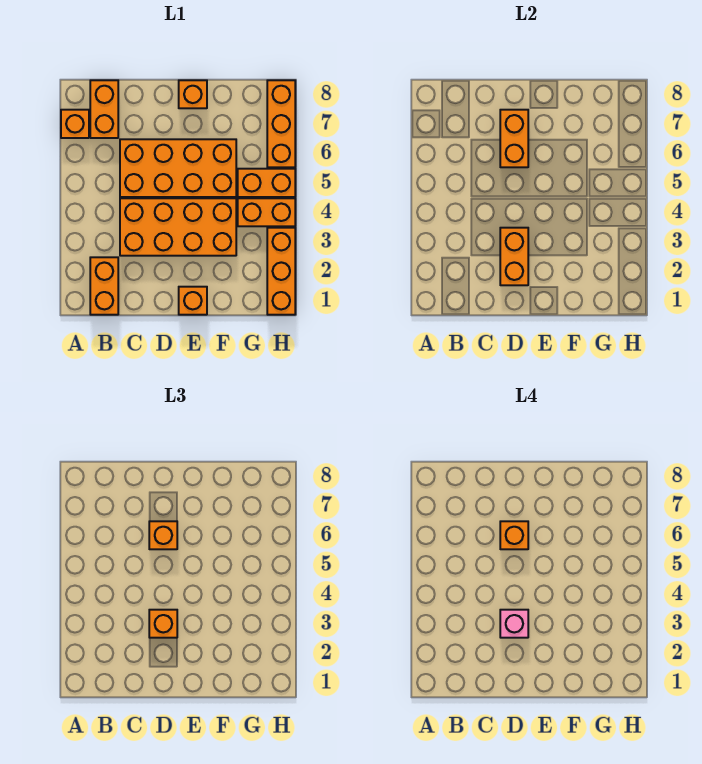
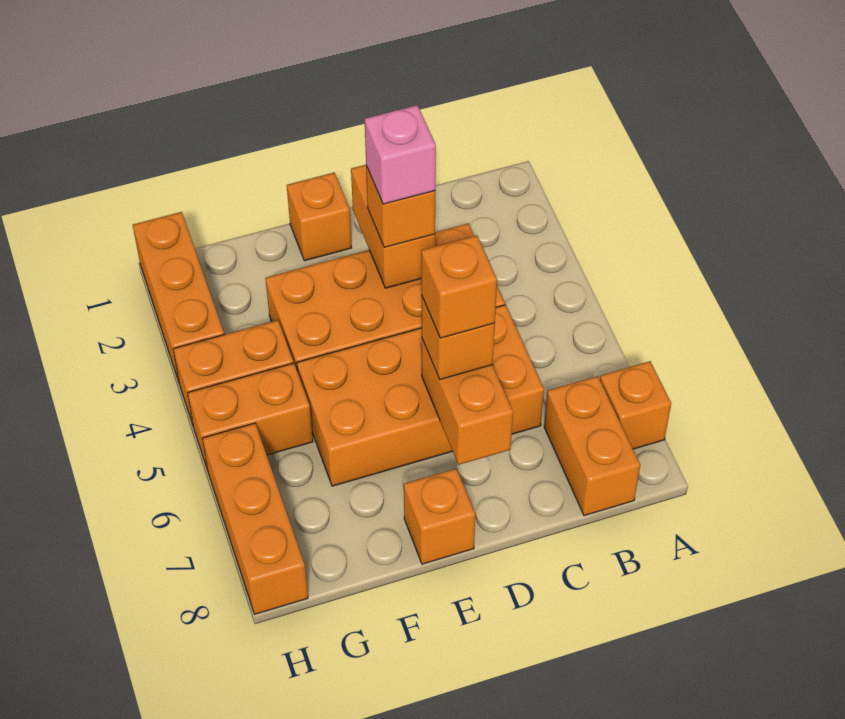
orange brick B1:B2 level 1 -> none

